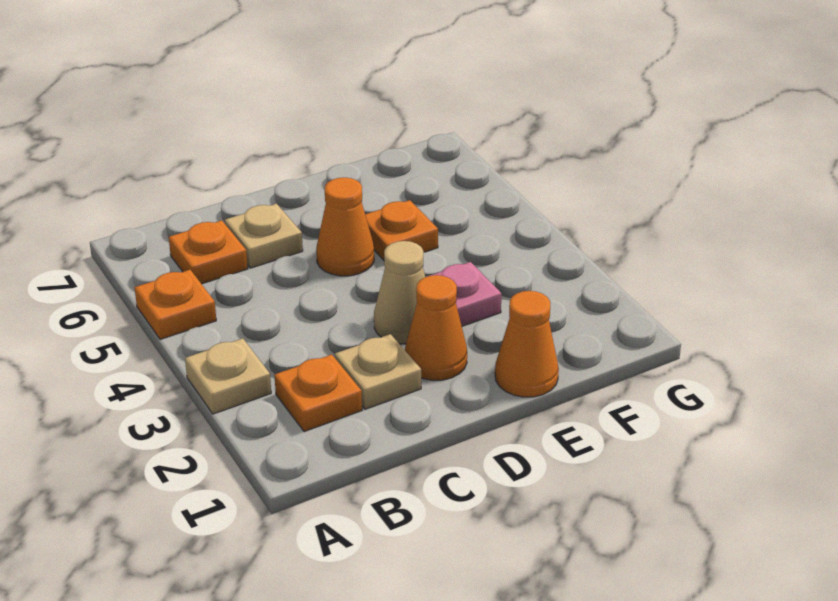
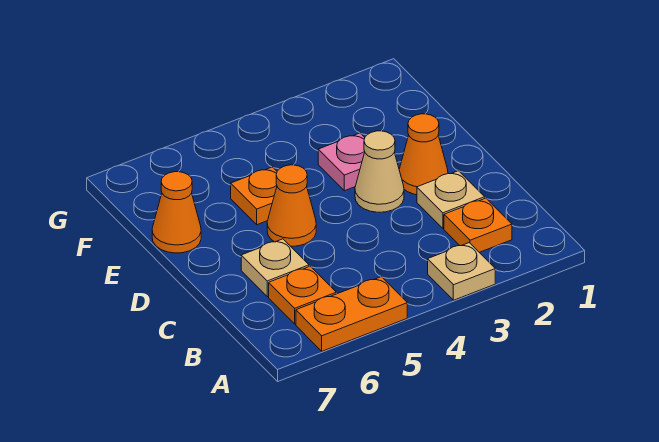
orange plate A5 level 1 -> orange plate A5:A6 level 1
orange cone E1 level 1 -> orange cone E7 level 1

